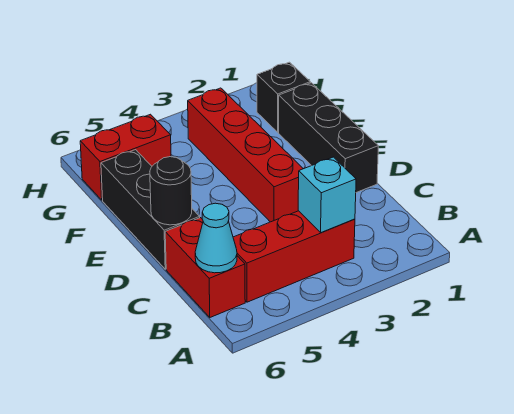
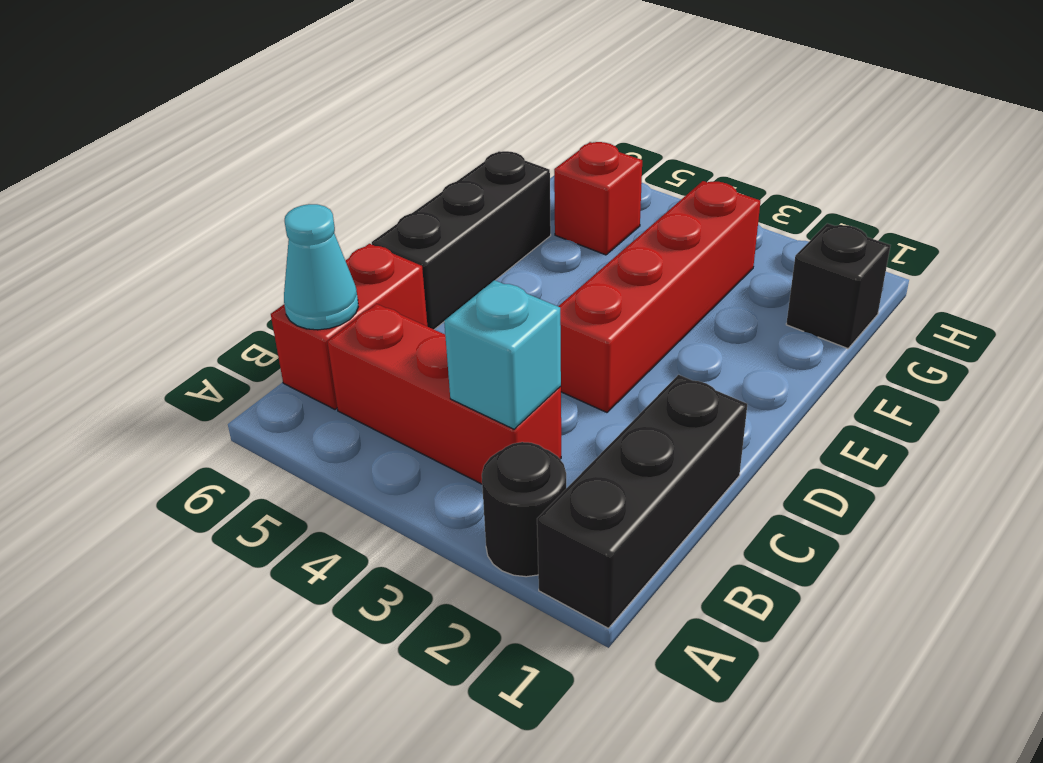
black brick D1:F1 level 1 -> black brick A1:C1 level 1
black round brick D6 level 2 -> black round brick A2 level 1
red brick G5:G6 level 1 -> red brick G5 level 1

